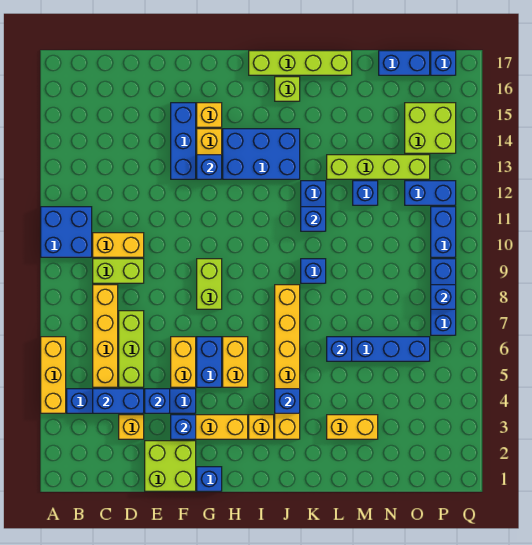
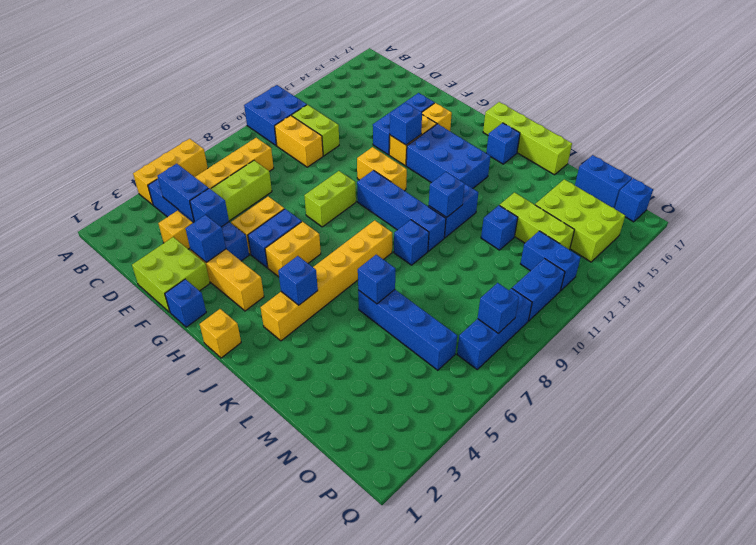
lime brick C9:D9 level 1 -> lime brick C11:D11 level 1
none -> blue brick H10:K10 level 1
yellow brick I3 level 1 -> yellow brick I1 level 1
lime brick J16 level 1 -> blue brick J16 level 1
yellow brick L3:M3 level 1 -> yellow brick G11:H11 level 1
lime brick L13:O13 level 1 -> lime brick M13:O13 level 1
lime brick O14:P15 level 1 -> lime brick N14:P15 level 1

